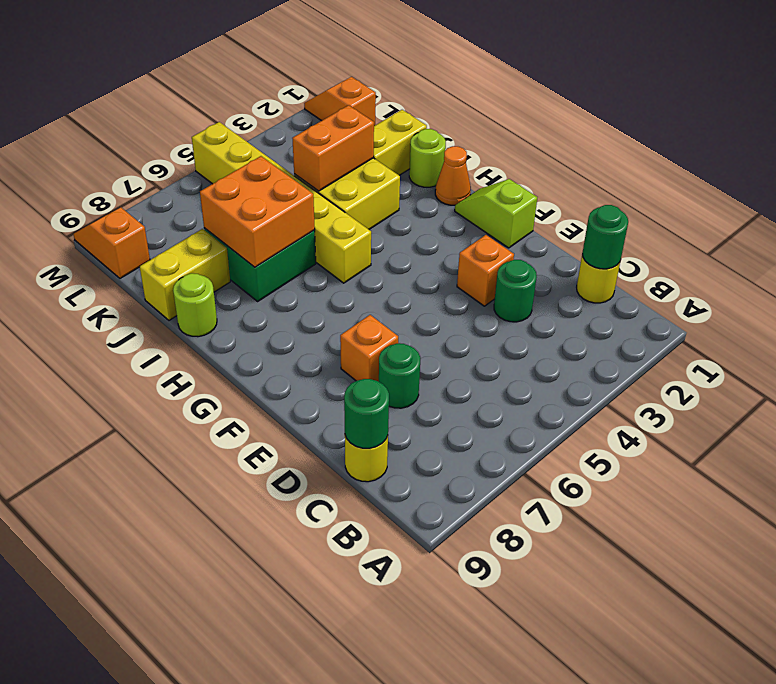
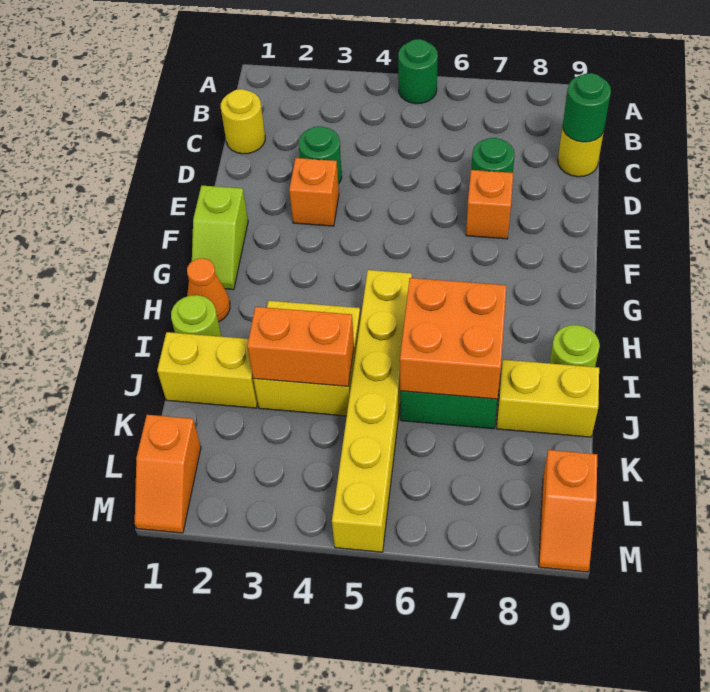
green round brick C1 level 2 -> green round brick A5 level 1

